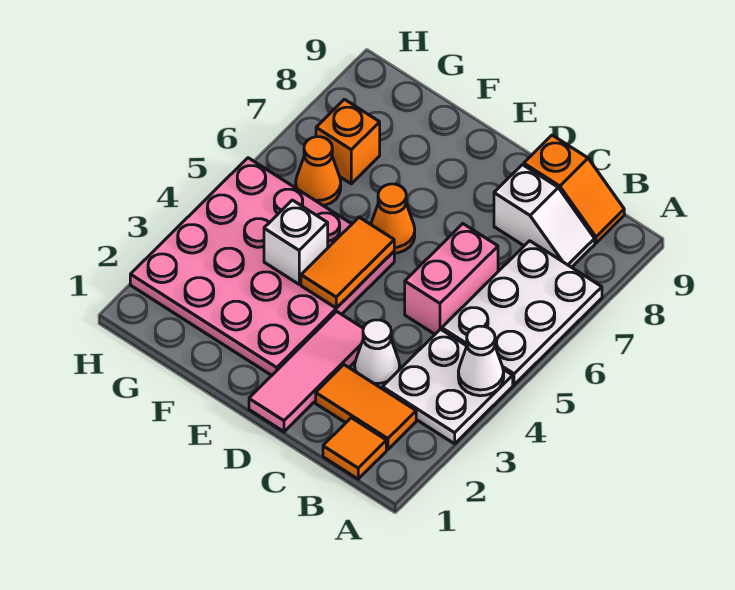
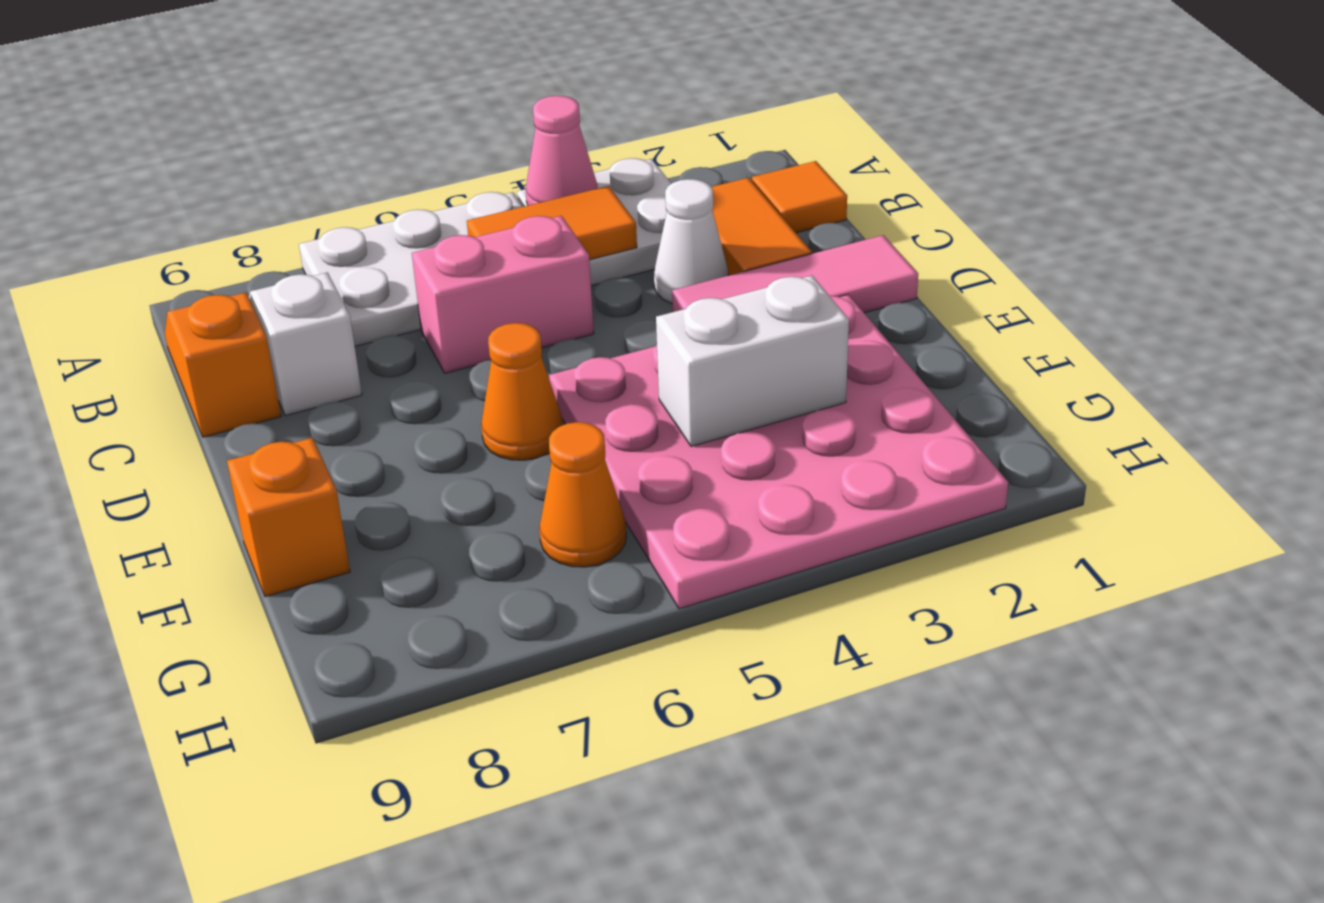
white cone A4 level 2 -> pink cone A4 level 2
orange tile E4:E5 level 2 -> orange tile B4:B5 level 2
white brick F4 level 2 -> white brick F3:F4 level 2
orange brick G7 level 1 -> orange brick F9 level 1

